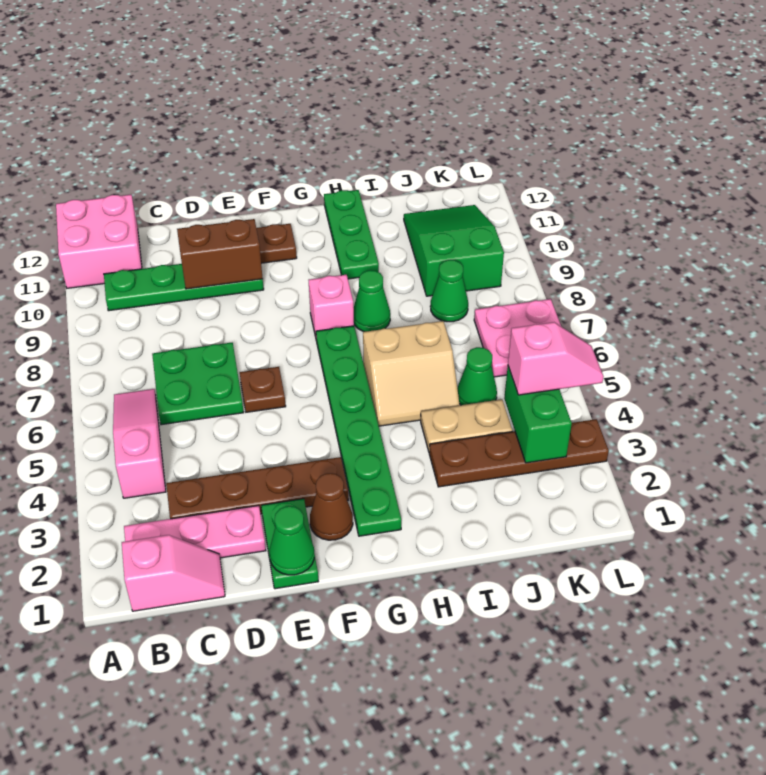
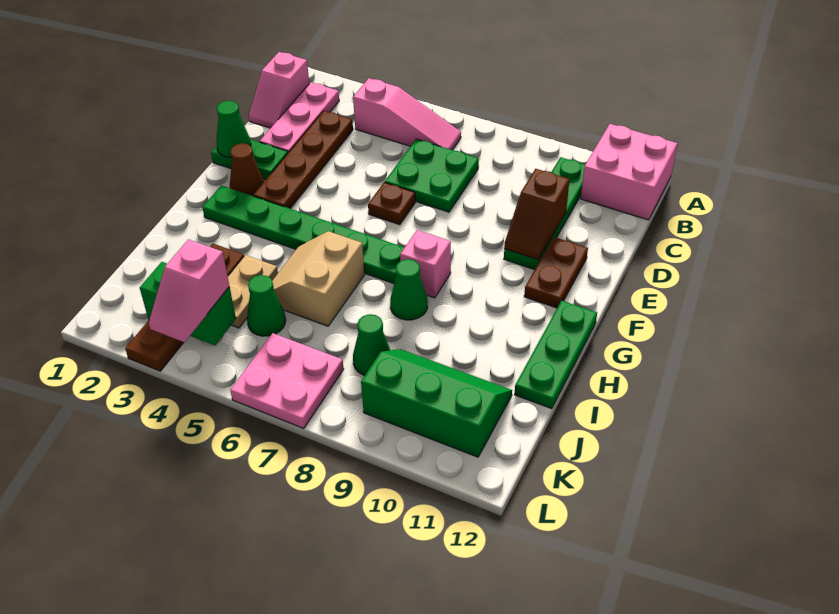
brown brick D10:E10 level 2 -> brown slope D10:E10 level 2 top D
green plate H10:H12 level 1 -> green plate G12:I12 level 1
green slope J9:K11 level 1 top 9 -> green slope J9:K11 level 1 top K

